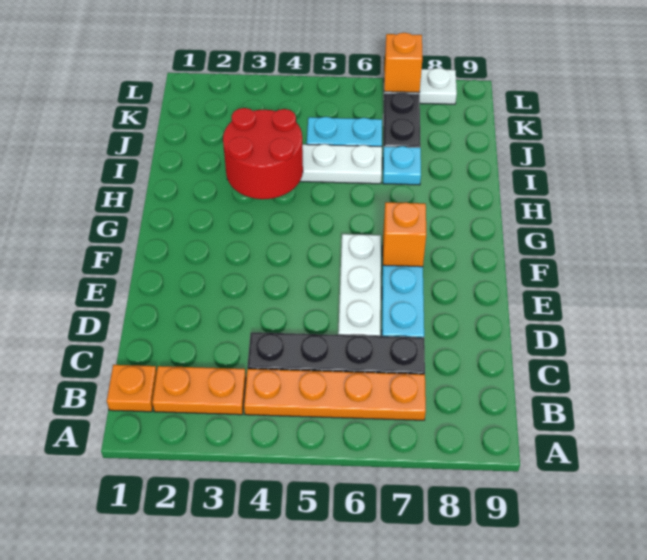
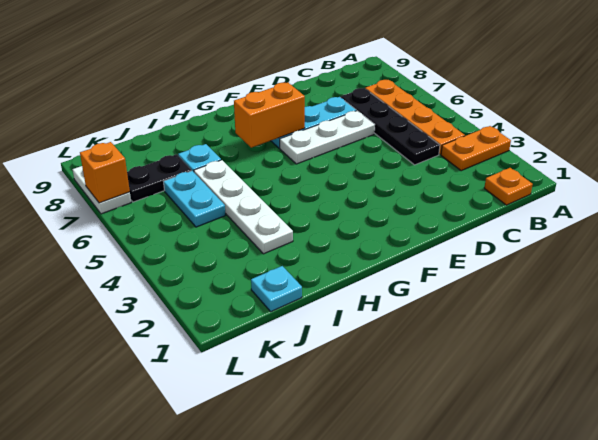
orange plate B2:B3 level 1 -> orange plate A3:B3 level 1
orange brick F7 level 2 -> orange brick F7:G7 level 2
red round brick H3:I4 level 2 -> none
none -> cyan plate J1 level 1

